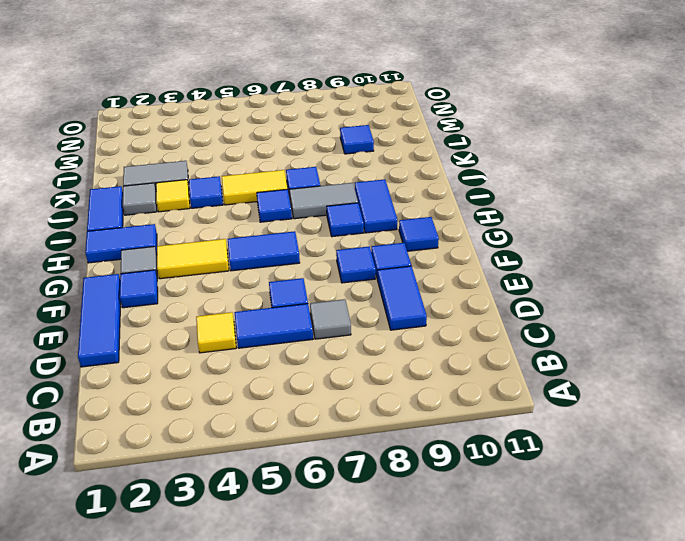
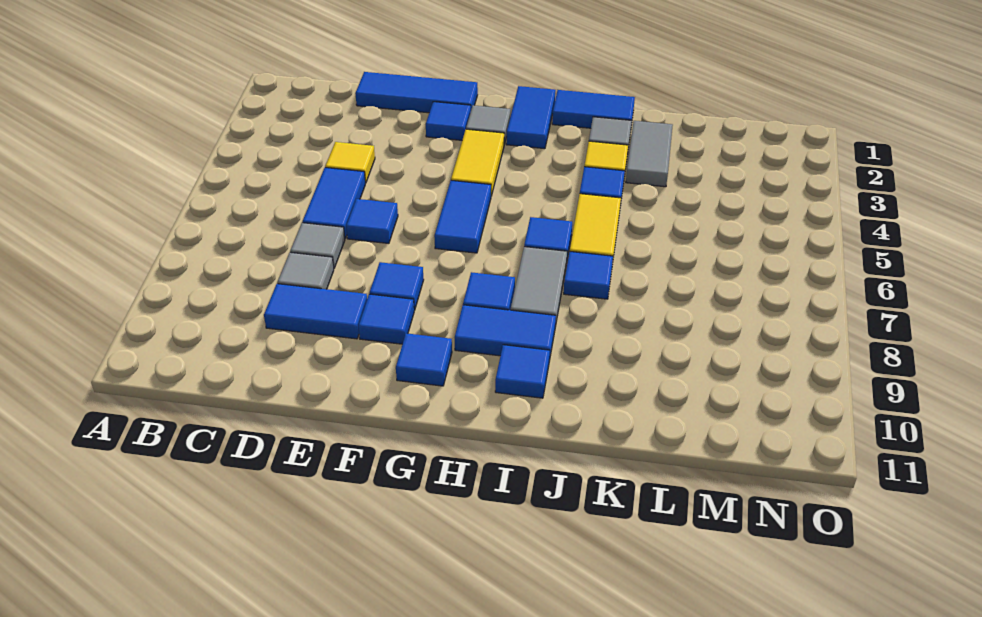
none -> grey tile D8 level 1
blue tile L9 level 1 -> blue tile I10 level 1

